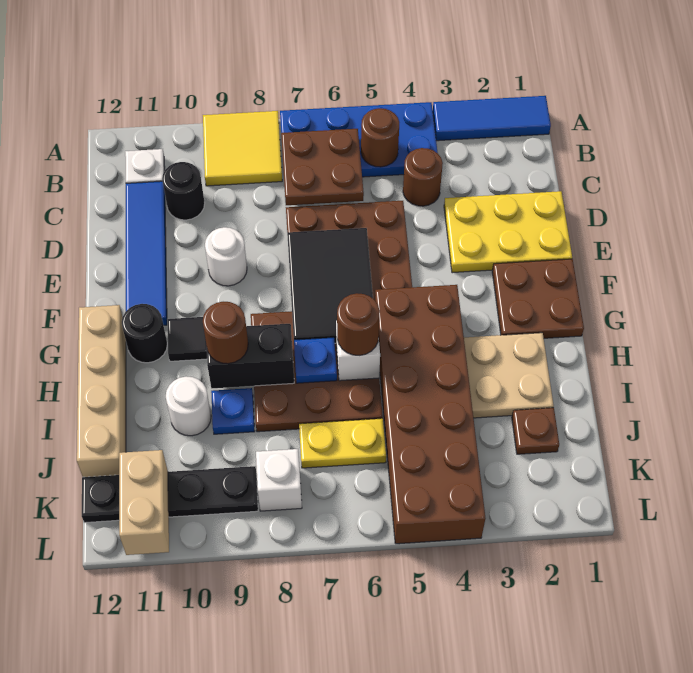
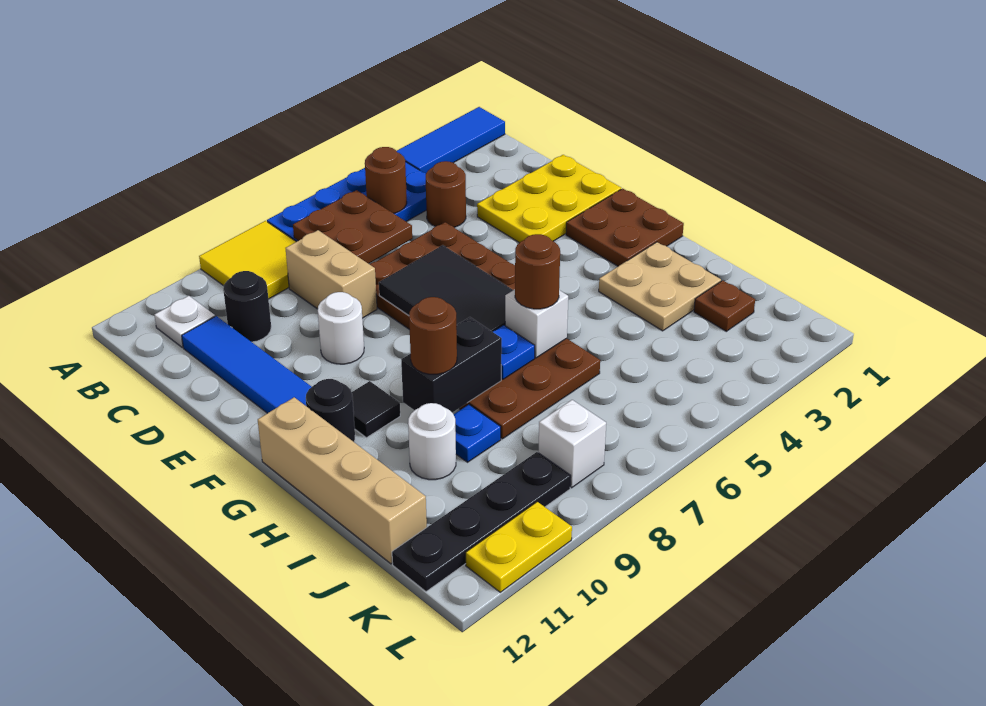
brown brick G4:L5 level 1 -> none
yellow plate J6:J7 level 1 -> yellow plate L10:L11 level 1
tan brick K11:L11 level 2 -> tan brick C8:D8 level 1

